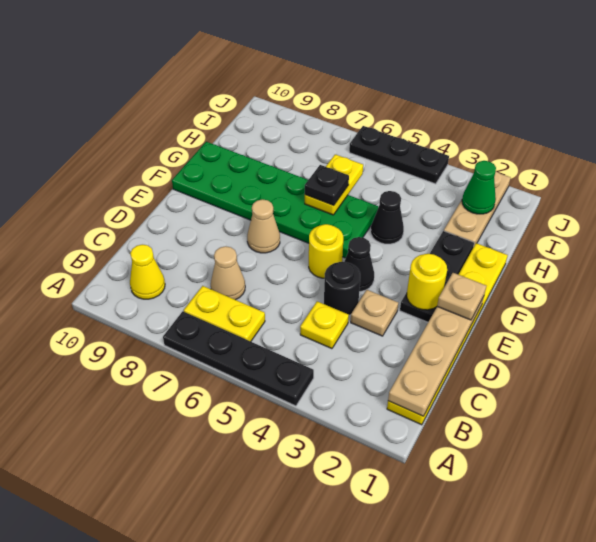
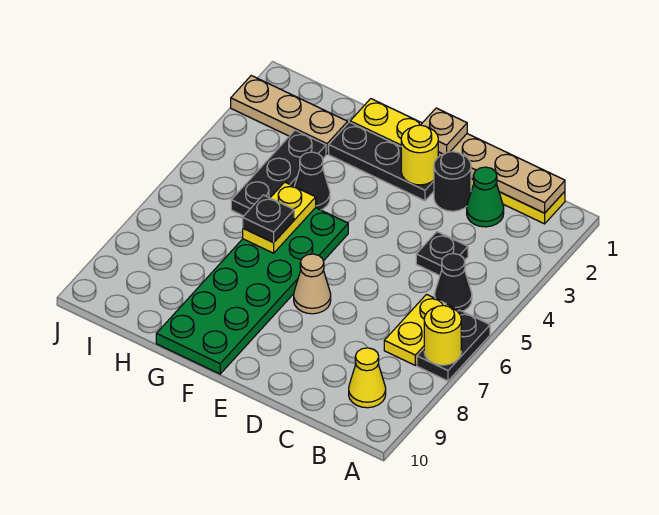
black plate A4:A7 level 1 -> black plate A6:A7 level 1
yellow plate C4 level 1 -> black plate C4 level 1
tan cone C7 level 1 -> none
tan plate D3 level 1 -> none
black round brick D4 level 1 -> black round brick D2 level 1
black cone E4 level 1 -> black cone B5 level 1
yellow round brick E5 level 1 -> yellow round brick A7 level 2
yellow plate G6:H6 level 2 -> yellow plate G5:G6 level 2
green cone I2 level 2 -> green cone C2 level 1
black plate J4:J6 level 1 -> black plate H3:H5 level 1

